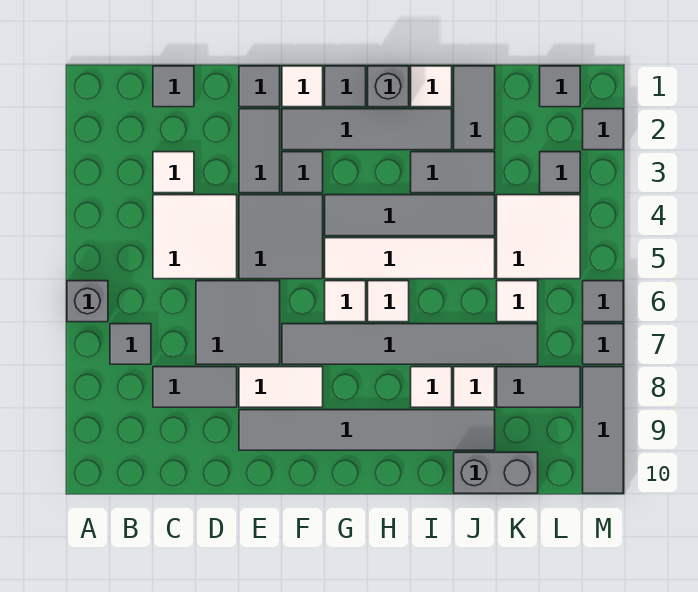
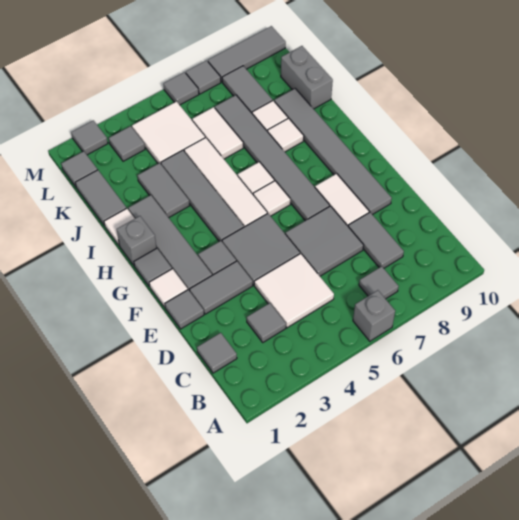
white tile C3 level 1 -> grey tile C3 level 1
grey tile J1:J2 level 1 -> grey tile J1:K1 level 1
white tile K6 level 1 -> white tile J6:K6 level 1

